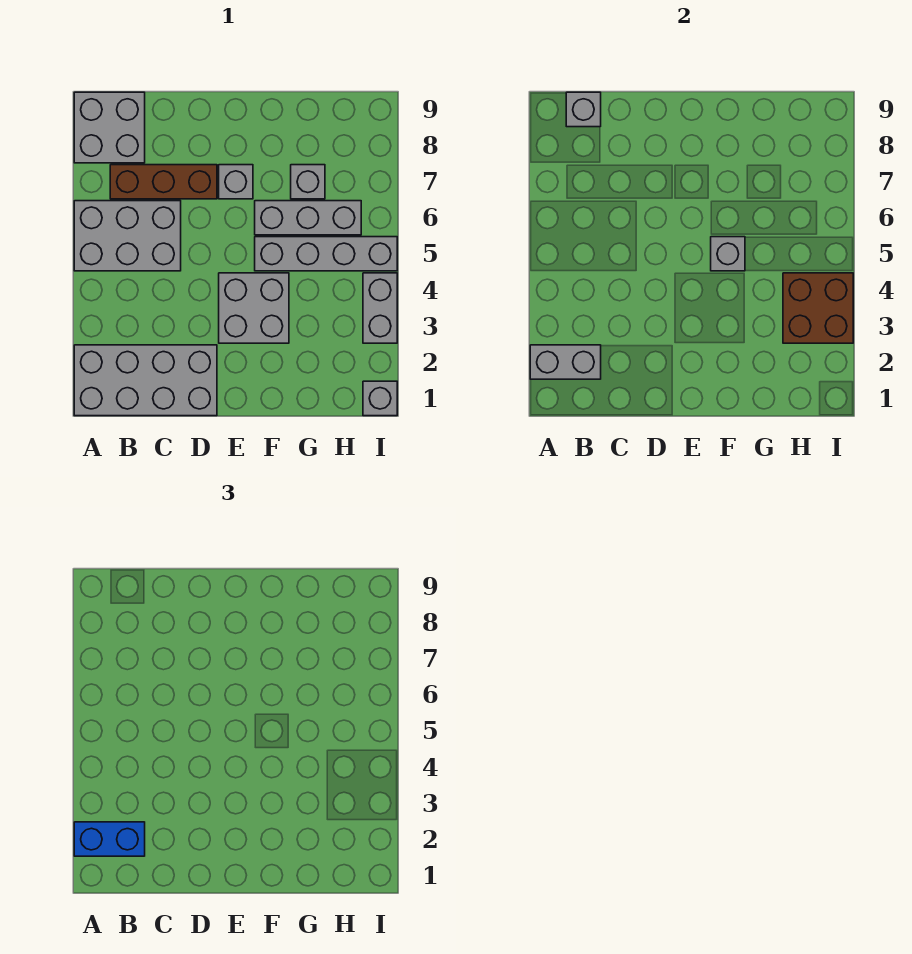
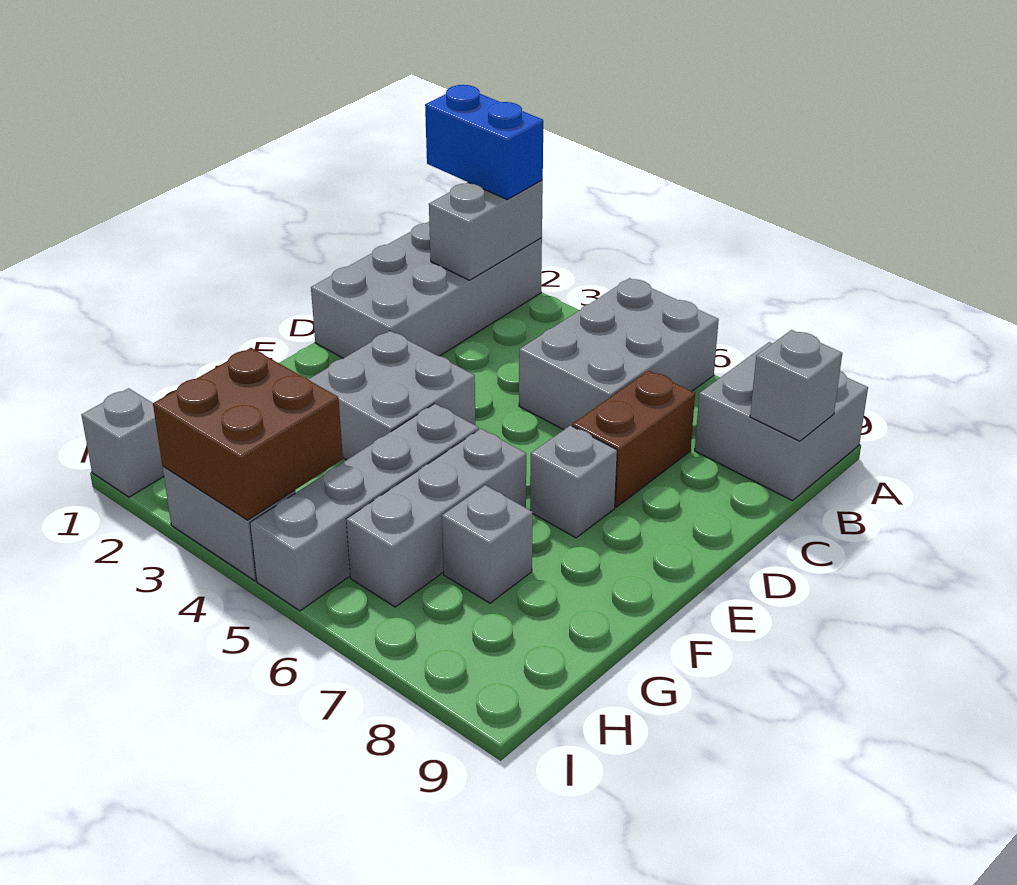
blue brick A2:B2 level 3 -> blue brick A1:A2 level 3
brown brick B7:D7 level 1 -> brown brick C7:D7 level 1
grey brick F5 level 2 -> none

